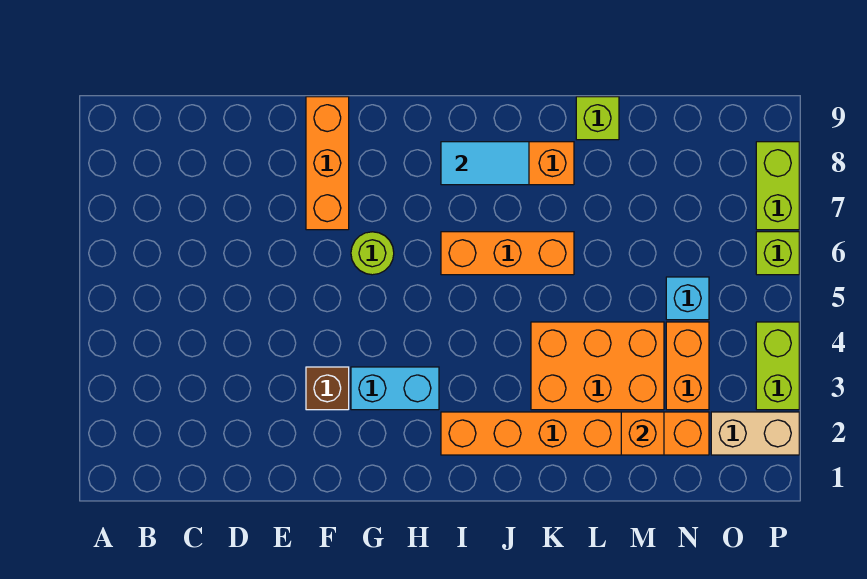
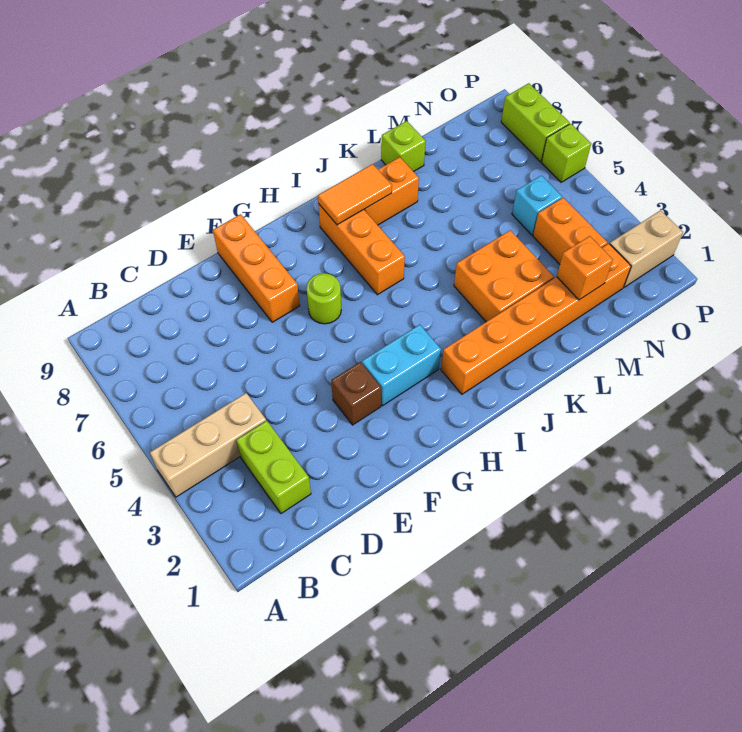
none -> tan brick A4:C4 level 1
orange brick I6:K6 level 1 -> orange brick I6:I8 level 1
cyan tile I8:J8 level 2 -> orange tile I8:J8 level 2
orange brick K3:M4 level 1 -> orange brick K3:L4 level 1
lime brick P3:P4 level 1 -> lime brick C2:C3 level 1

